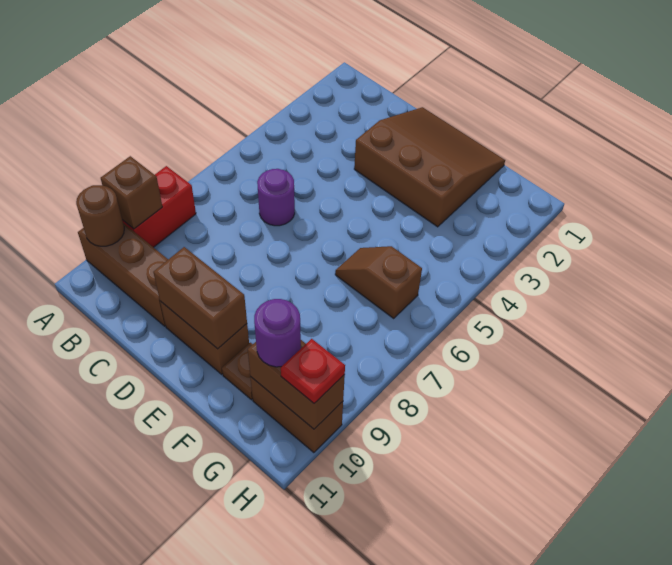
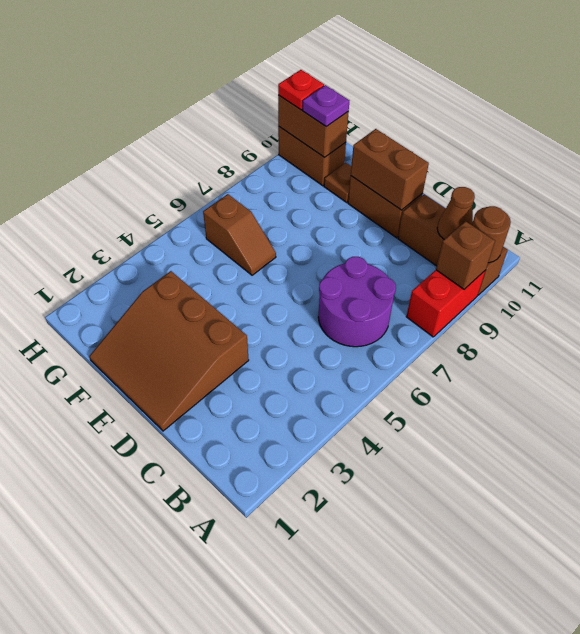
none -> brown cone B10 level 2
purple round brick C6 level 1 -> purple round brick B6:C7 level 1
purple round brick G10 level 3 -> purple plate G10 level 3

